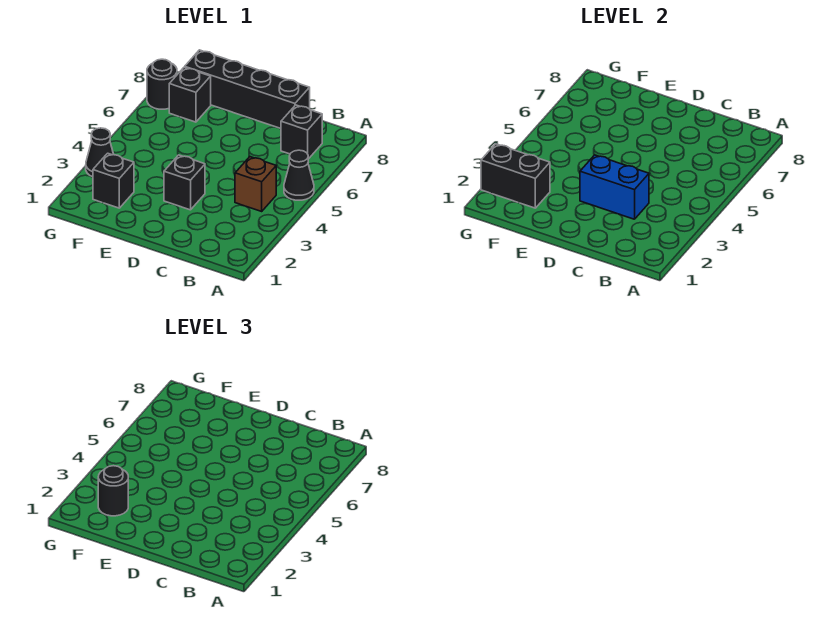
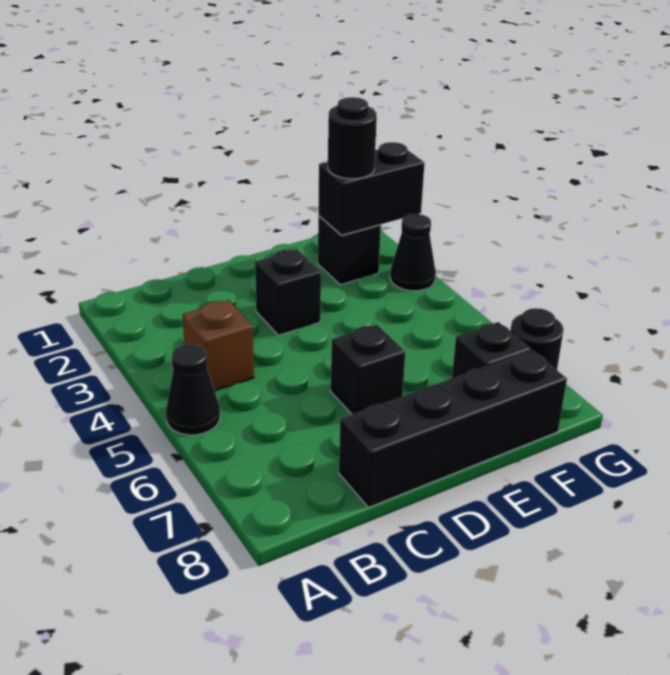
black brick B7 level 1 -> black brick D6 level 1
blue brick C3:D3 level 2 -> none

